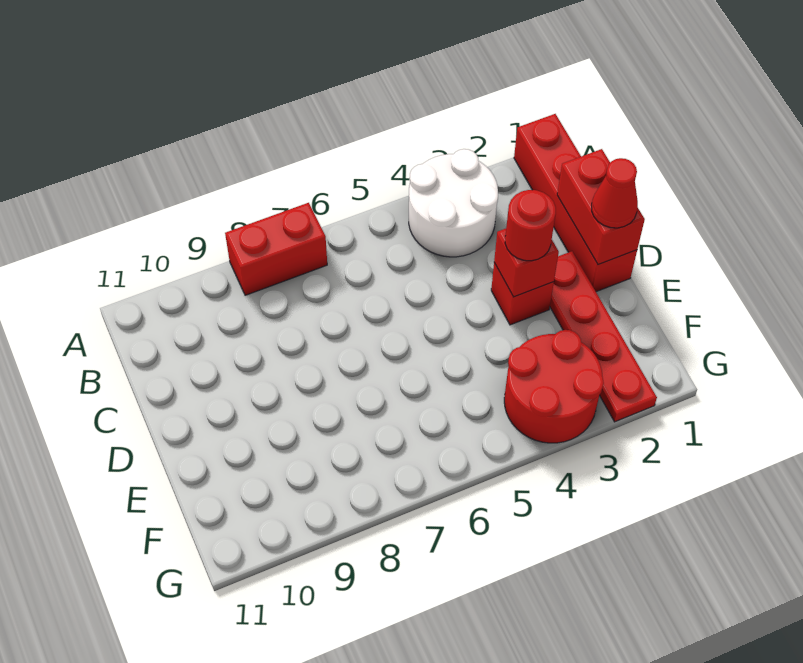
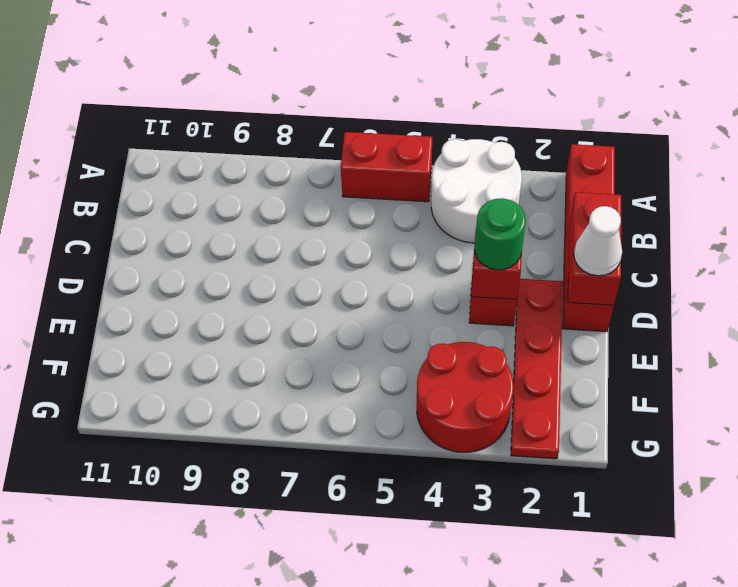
red brick A7:A8 level 1 -> red brick A5:A6 level 1
red cone D1 level 3 -> white cone D1 level 3
red round brick D3 level 3 -> green round brick D3 level 3

